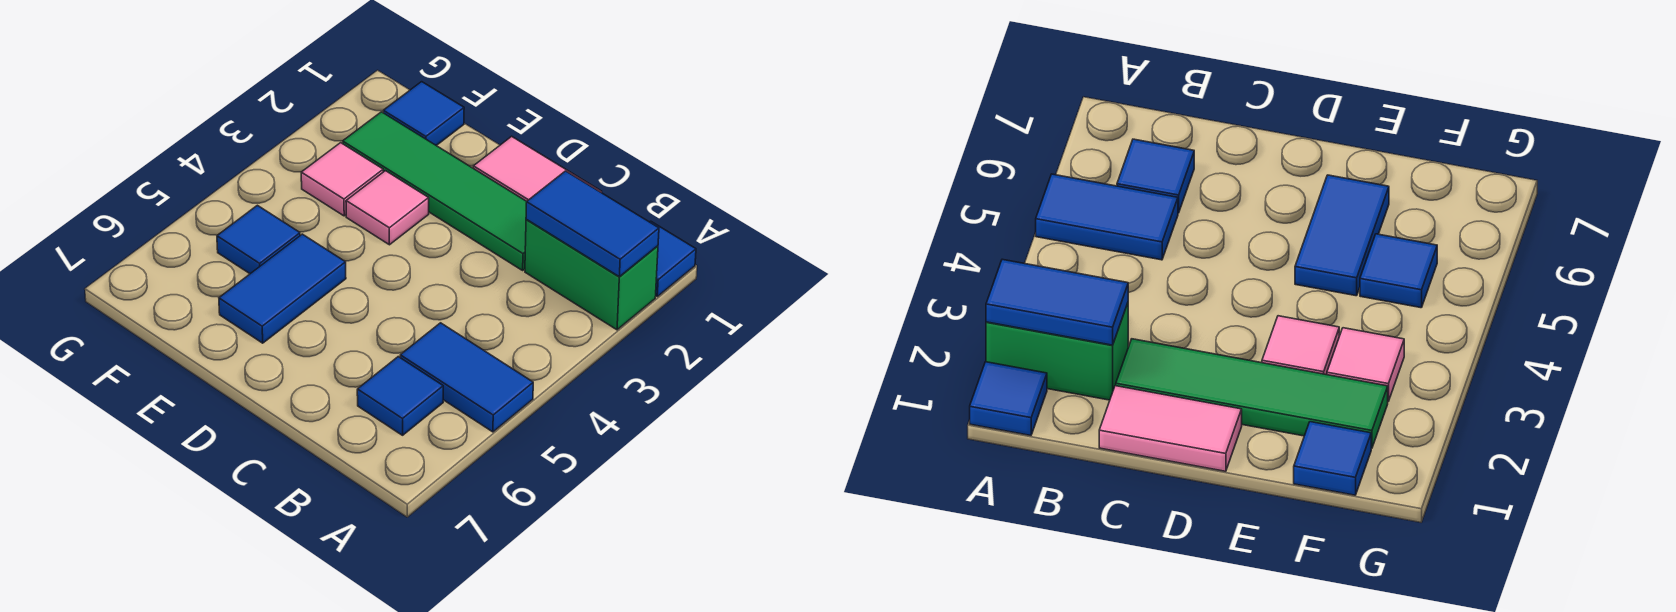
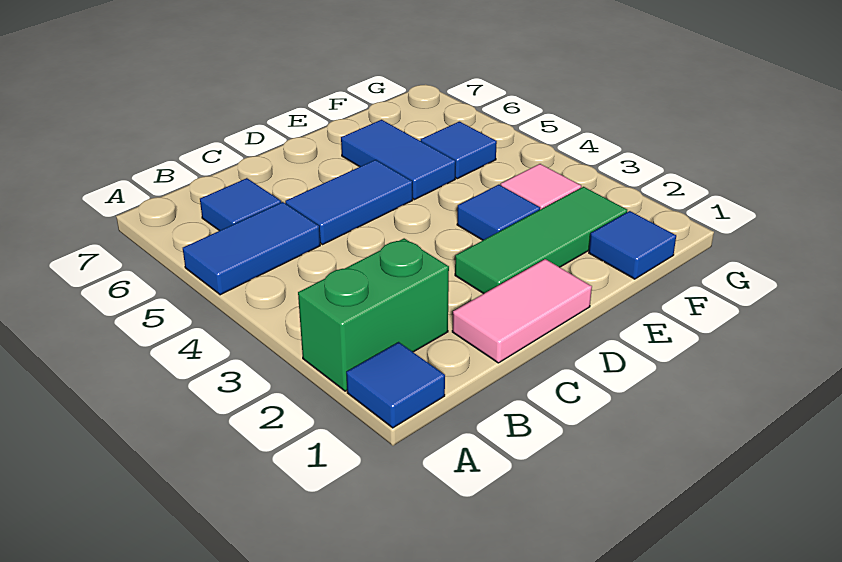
blue tile A2:B2 level 2 -> blue tile C5:D5 level 1
green tile C2:F2 level 1 -> green tile D2:F2 level 1
pink tile E3 level 1 -> blue tile E3 level 1

